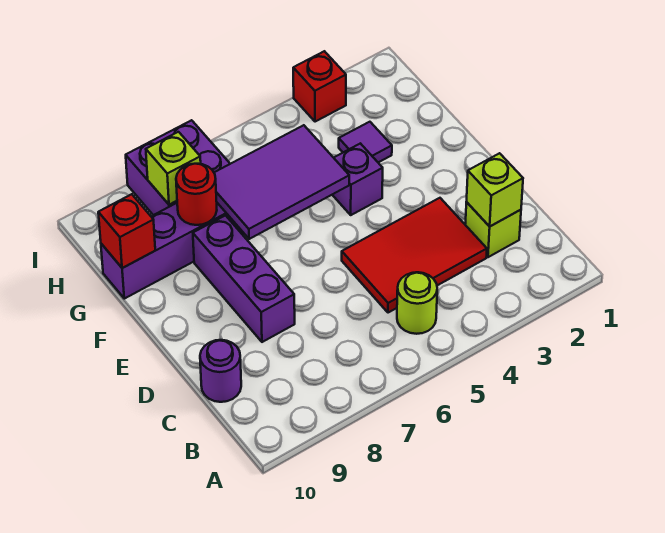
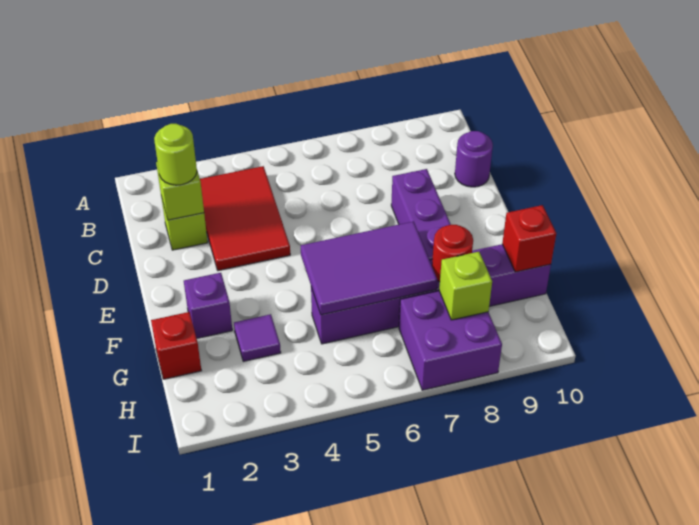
lime round brick B5 level 1 -> lime round brick C2 level 3
red tile C3:D5 level 1 -> red tile B3:D4 level 1
purple brick F4 level 1 -> purple brick F2 level 1
red brick I3 level 1 -> red brick G1 level 1

